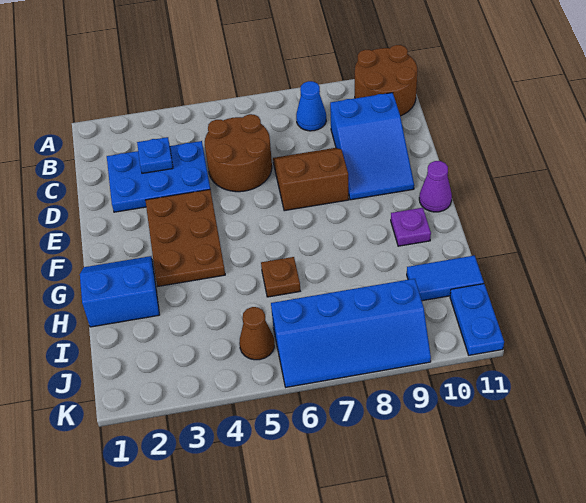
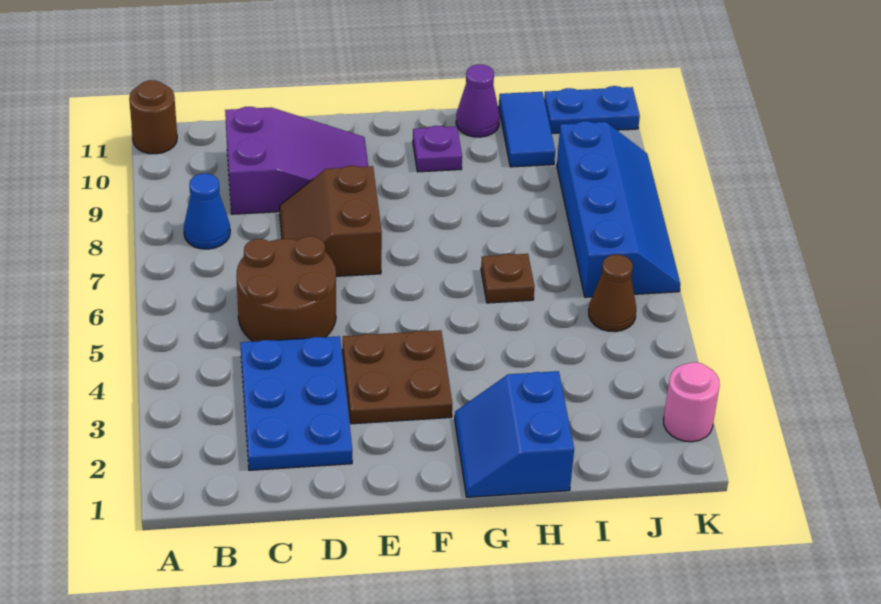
brown round brick A10:B11 level 1 -> brown round brick A11 level 1
blue plate C3 level 2 -> none
blue slope C9:E10 level 1 top C -> purple slope C9:E10 level 1 top C
brown plate E3:G4 level 1 -> brown plate E3:F4 level 1
purple cone F11 level 1 -> purple cone H11 level 1
none -> pink round brick K2 level 1

